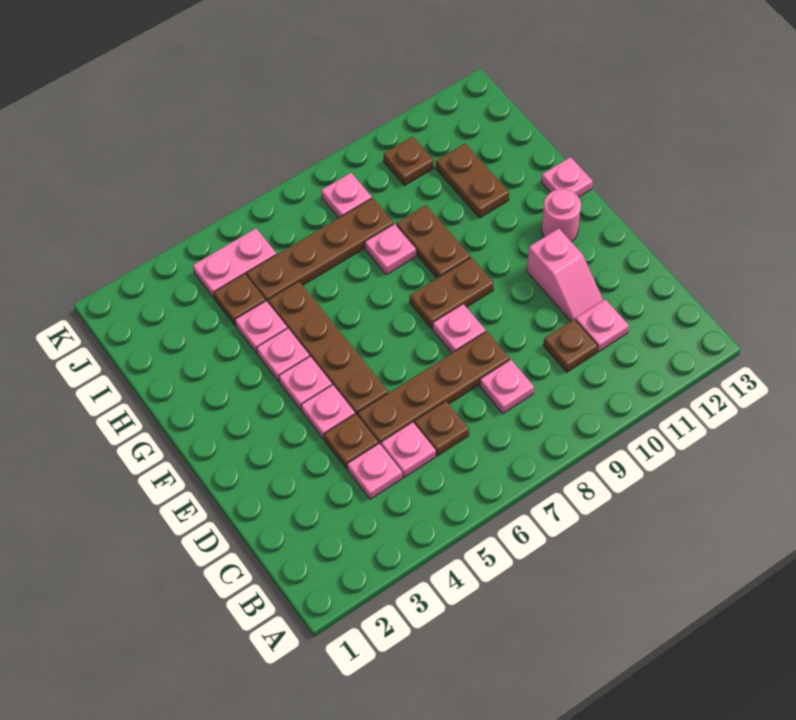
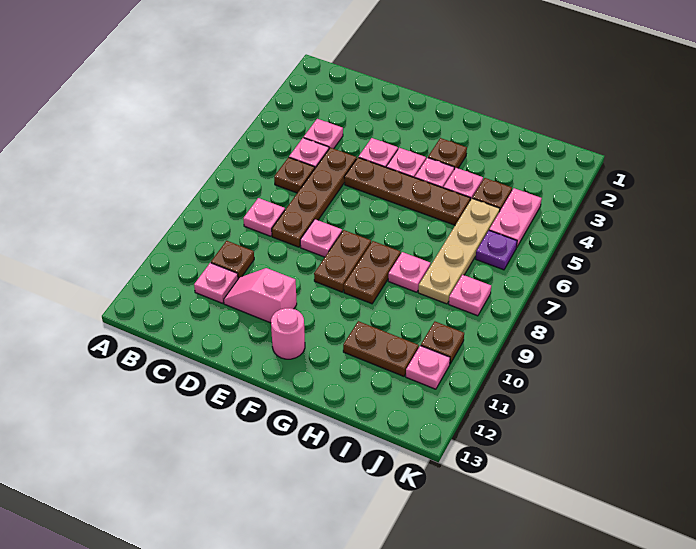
brown plate D4 level 1 -> brown plate G3 level 1
brown plate G9:H9 level 1 -> brown plate G8:G9 level 1
pink plate G13 level 1 -> pink plate J11 level 1
brown plate I5:I8 level 1 -> tan plate I5:I8 level 1
none -> purple plate J6 level 1

